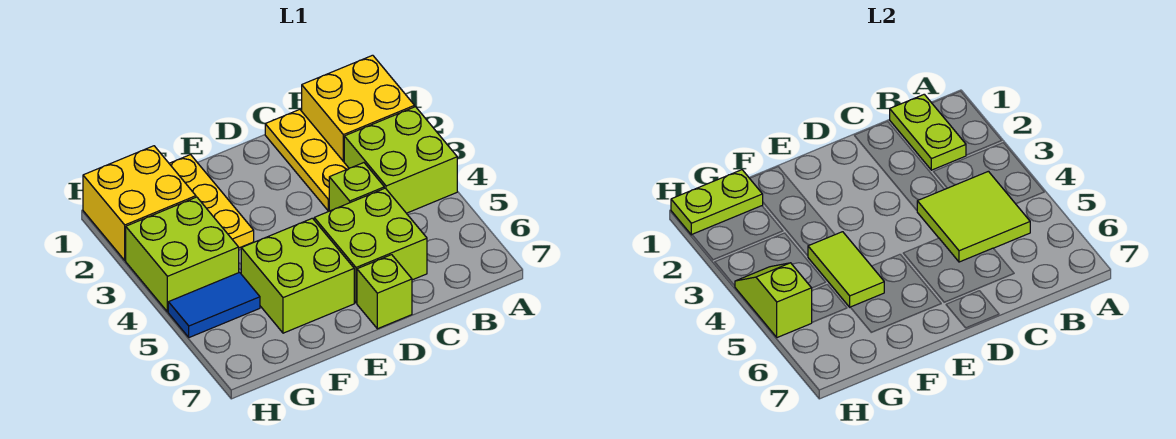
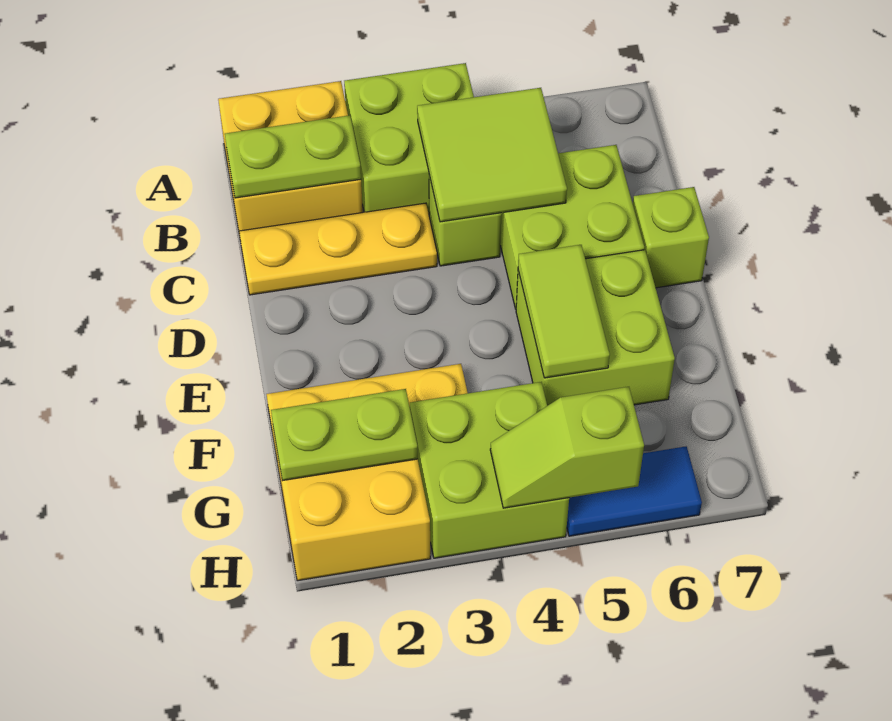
lime tile F4:F5 level 2 -> lime tile E5:F5 level 2
lime plate G1:H1 level 2 -> lime plate G1:G2 level 2
blue tile G5:H5 level 1 -> blue tile H5:H6 level 1

